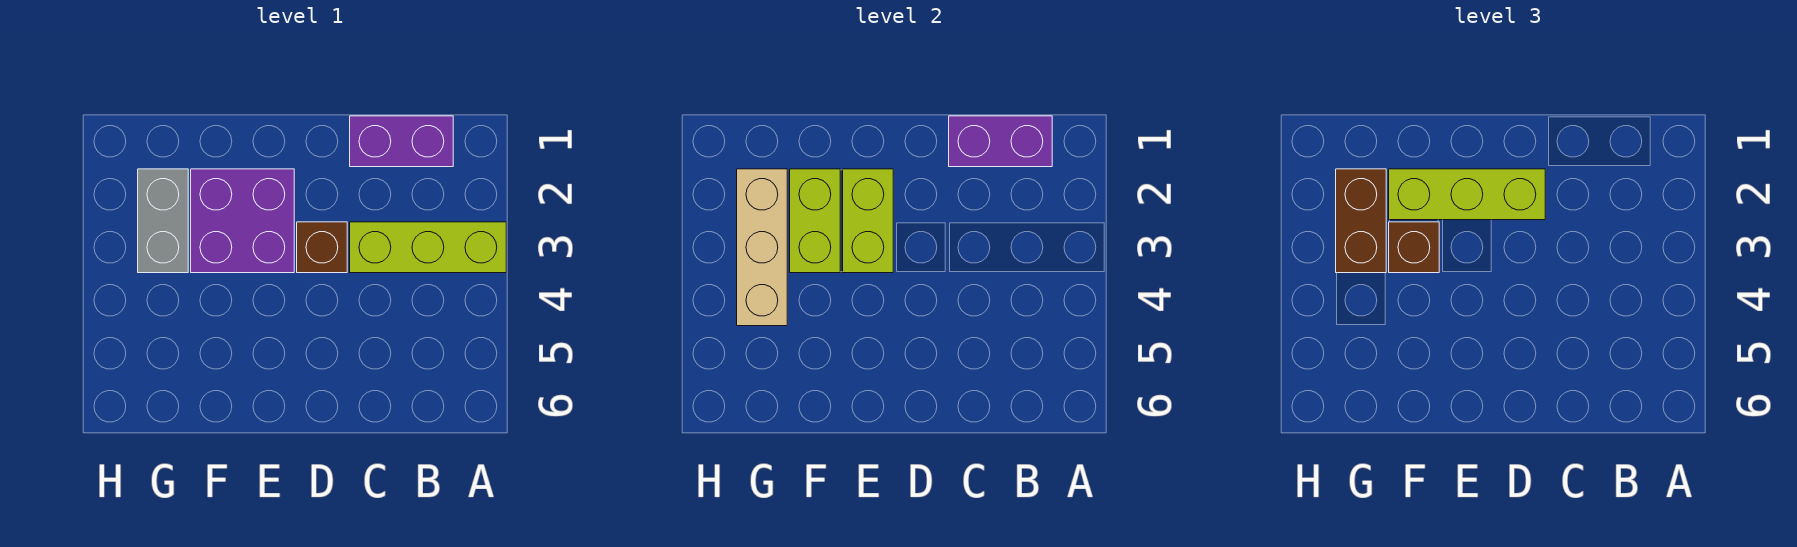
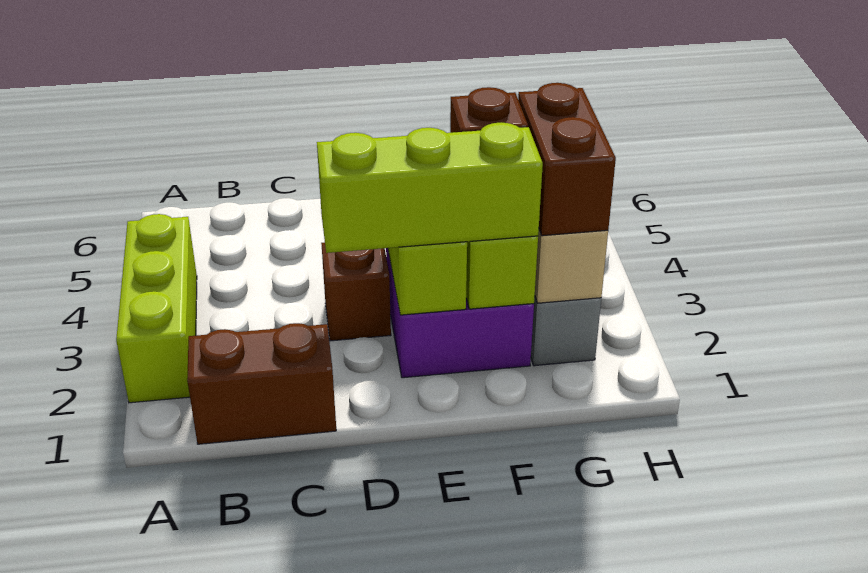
lime brick A3:C3 level 1 -> lime brick A2:A4 level 1
purple brick B1:C1 level 1 -> brown brick B1:C1 level 1
purple brick B1:C1 level 2 -> none

